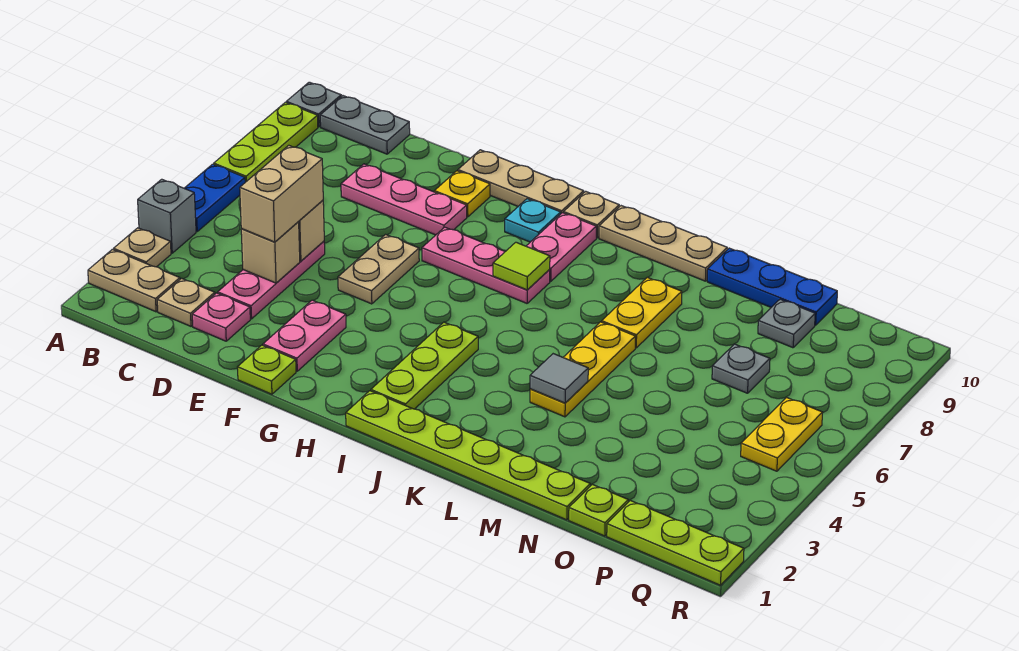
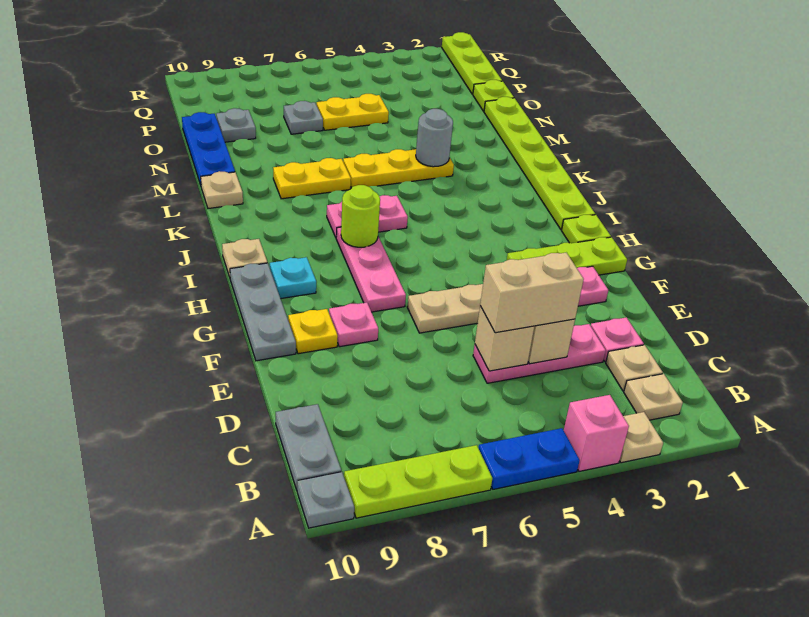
tan plate A2:B2 level 1 -> tan plate B2 level 1
grey brick A4 level 1 -> pink brick A4 level 1
pink plate D8:F8 level 1 -> pink plate F8 level 1
lime plate F1 level 1 -> lime plate H1 level 1
tan plate F10:H10 level 1 -> grey plate F10:H10 level 1
lime plate I2:I4 level 1 -> lime plate G1:G3 level 1
lime tile I7 level 2 -> lime round brick I7 level 2
pink plate I8:I9 level 1 -> pink plate J6:J7 level 1
tan plate J10:L10 level 1 -> tan plate L10 level 1
grey tile L4 level 2 -> grey round brick L4 level 2
yellow plate Q5:Q6 level 1 -> yellow plate O5:O6 level 1

